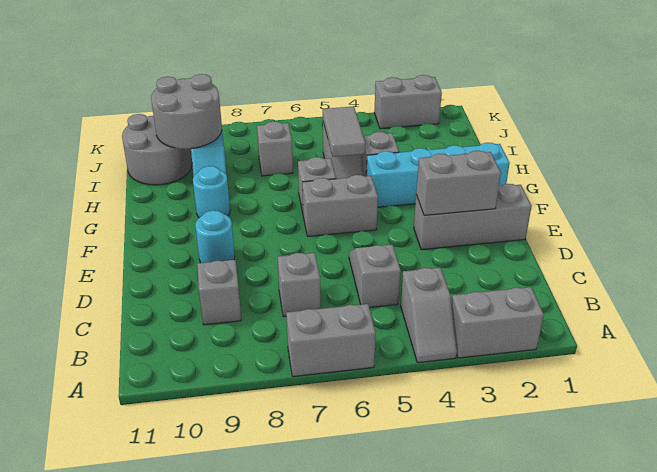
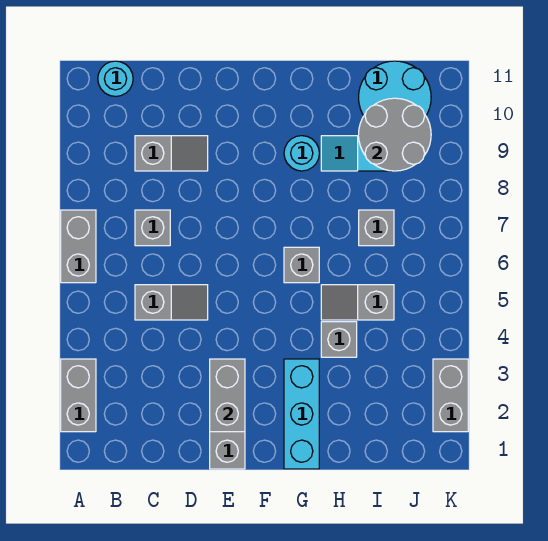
grey slope A4:B4 level 1 top B -> none
cyan round brick E9 level 1 -> cyan round brick B11 level 1
grey brick F5:F6 level 1 -> none
cyan brick G1:G4 level 1 -> cyan brick G1:G3 level 1
grey tile H5:I5 level 2 -> none
grey round brick I10:J11 level 1 -> cyan round brick I10:J11 level 1

